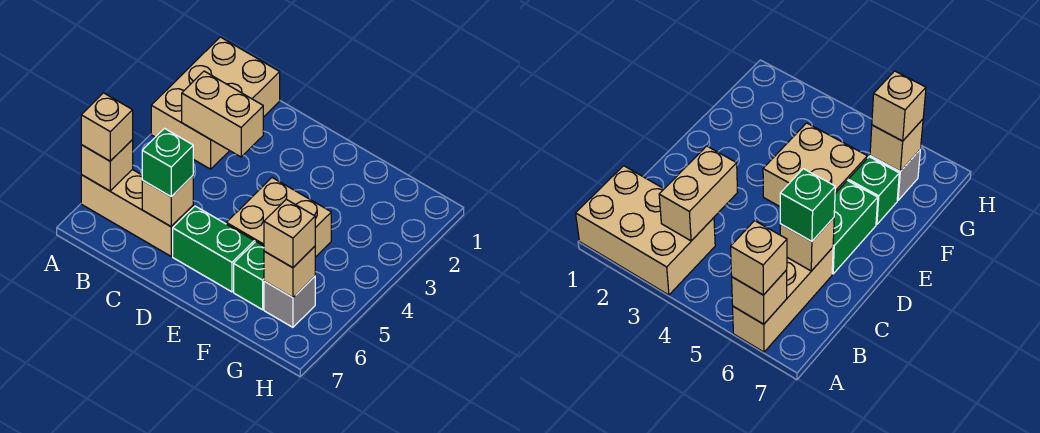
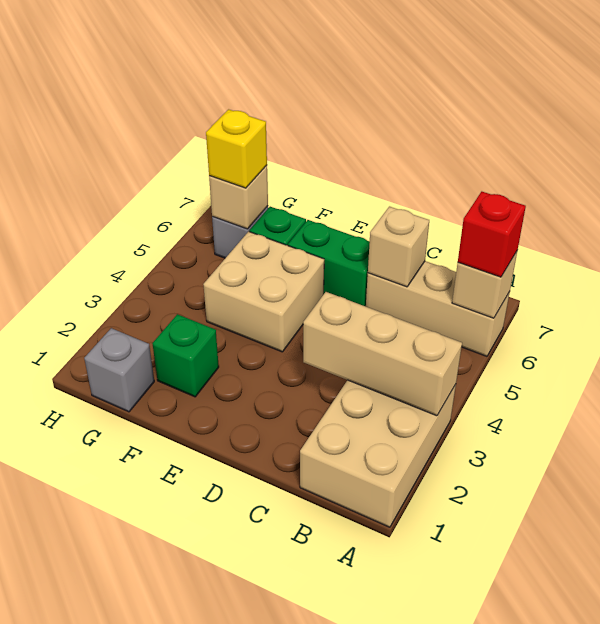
tan brick A6 level 3 -> red brick A6 level 3
tan brick B3:C3 level 2 -> tan brick A3:C3 level 2
green brick C6 level 3 -> green brick F2 level 1
none -> grey brick G1 level 1
tan brick G6 level 3 -> yellow brick G6 level 3

